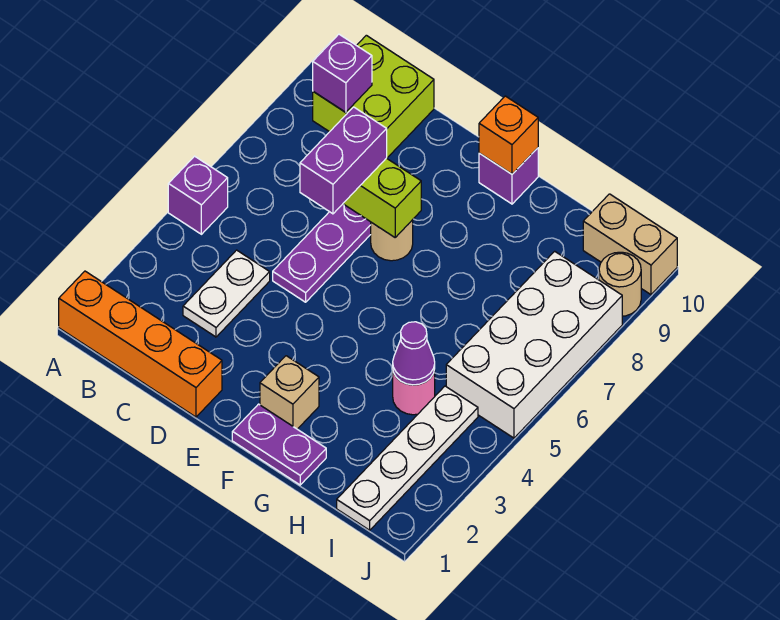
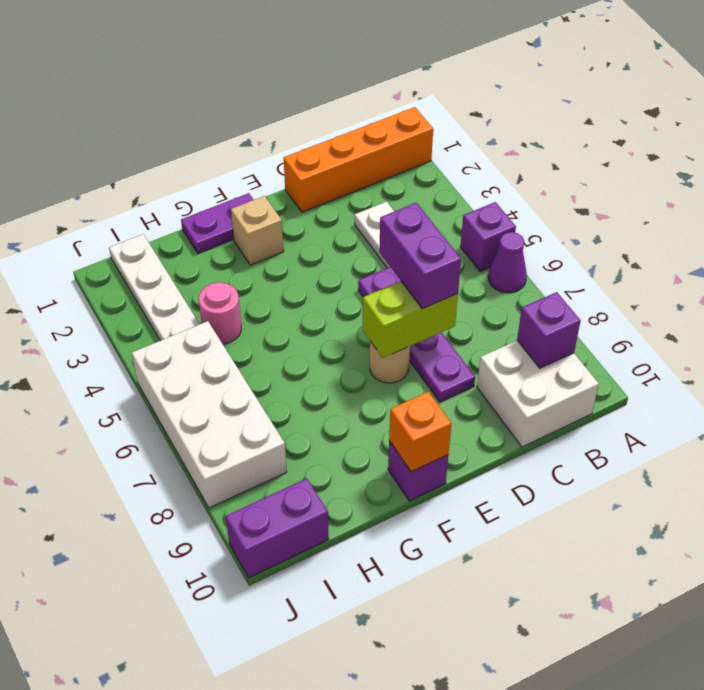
lime brick B9:C10 level 1 -> white brick B9:C10 level 1
purple cone H4 level 2 -> purple cone A6 level 1
tan brick I10:J10 level 1 -> purple brick I10:J10 level 1
tan round brick J9 level 1 -> none

